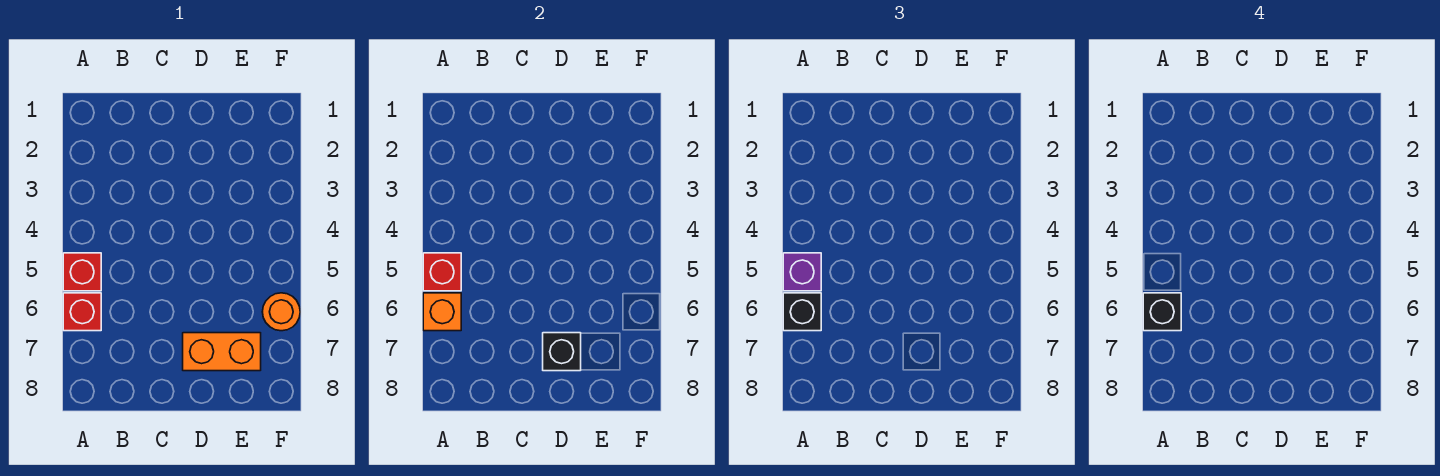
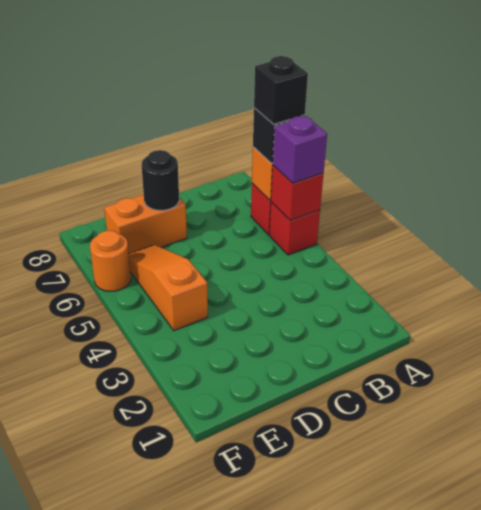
black brick D7 level 2 -> black round brick D7 level 2
none -> orange slope E4:E6 level 1 top 4

